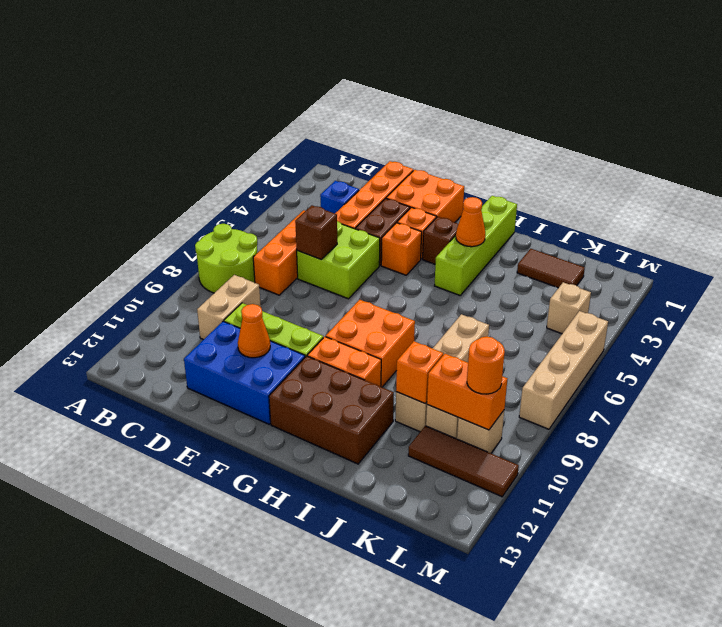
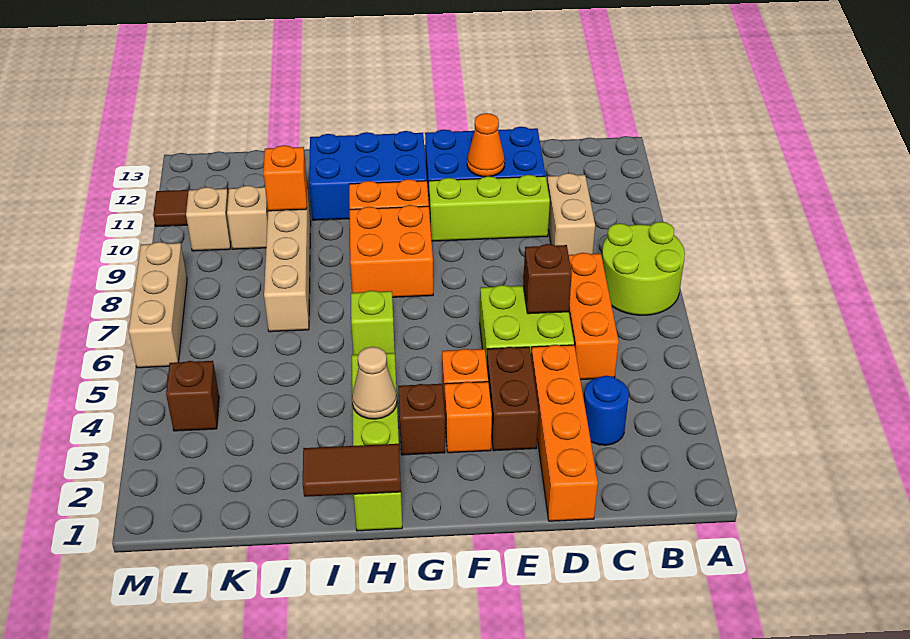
blue brick C3 level 1 -> blue round brick C3 level 1
orange brick E1:F2 level 1 -> none
brown brick G11:I12 level 1 -> blue brick G11:I12 level 1
orange cone H3 level 2 -> tan cone H3 level 2
none -> lime brick H6 level 1
brown tile J2:K2 level 1 -> brown tile H1:I1 level 2
orange brick K10:L10 level 2 -> none
tan brick L4 level 1 -> brown brick L4 level 1
orange round brick L10 level 3 -> none
tan brick M5:M8 level 1 -> tan brick M6:M8 level 1

